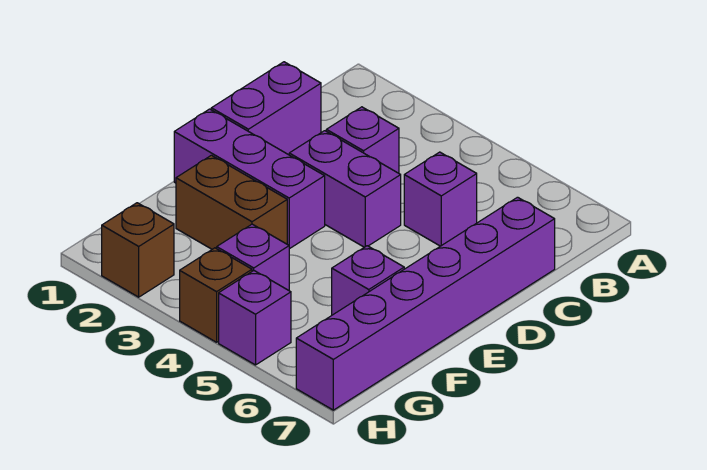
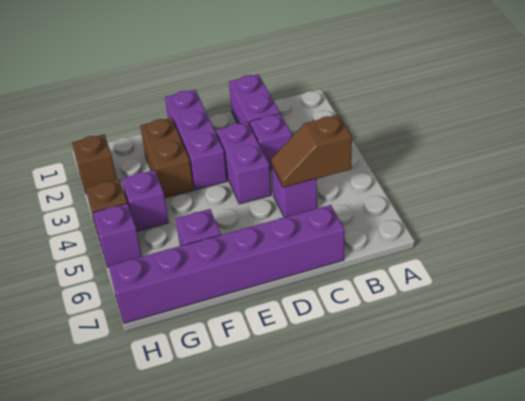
none -> brown slope B5:C5 level 2 top B
purple brick C1:D1 level 1 -> purple brick C1:C2 level 1

